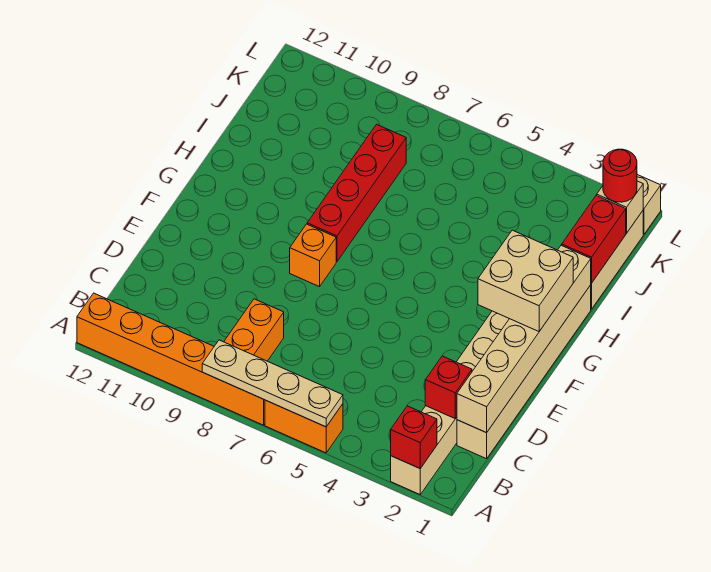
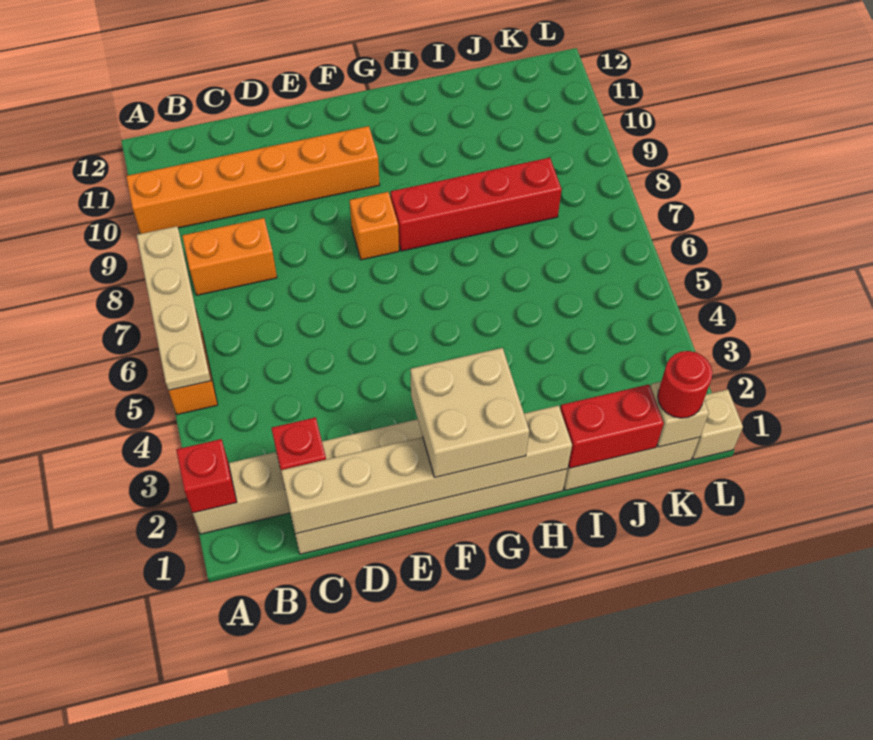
orange brick A7:A12 level 1 -> orange brick A10:F10 level 1

